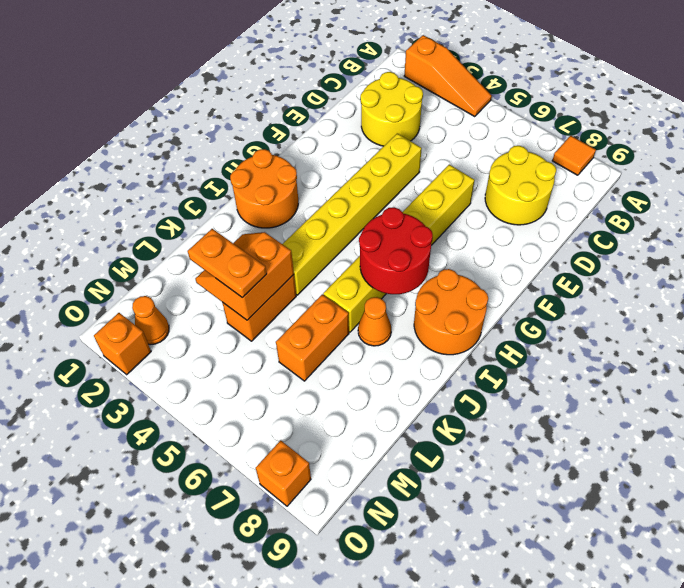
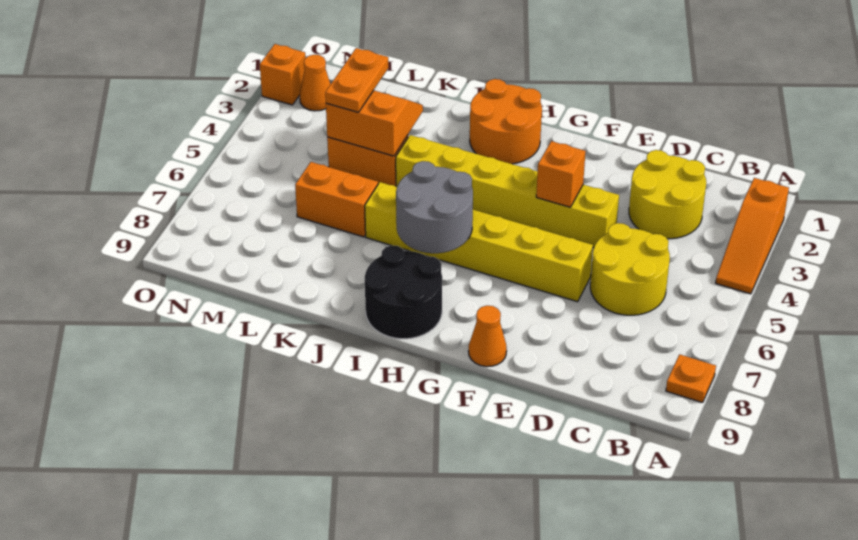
orange tile A8 level 1 -> orange plate A8 level 1
yellow round brick C7:D8 level 1 -> yellow round brick C5:D6 level 1
red round brick H6:I7 level 2 -> grey round brick H6:I7 level 2
orange round brick H8:I9 level 1 -> black round brick H8:I9 level 1
orange cone J7 level 1 -> orange cone F9 level 1
orange brick O8 level 1 -> orange brick F4 level 2

